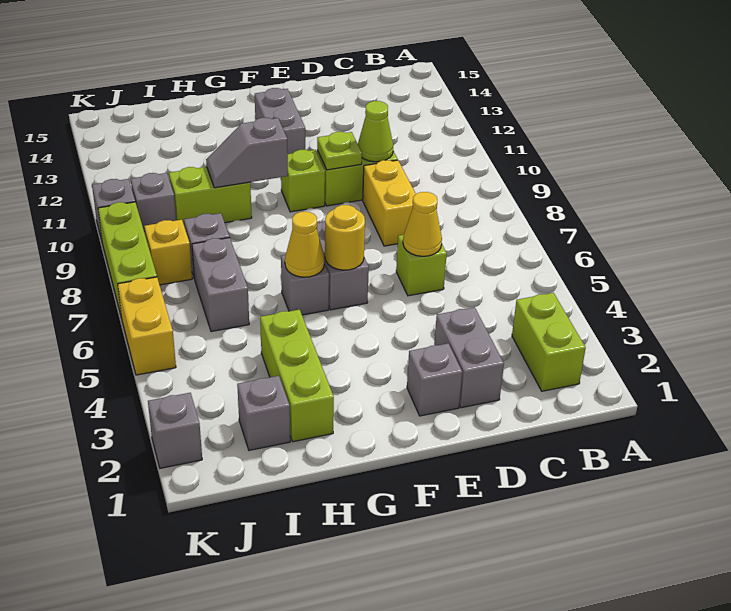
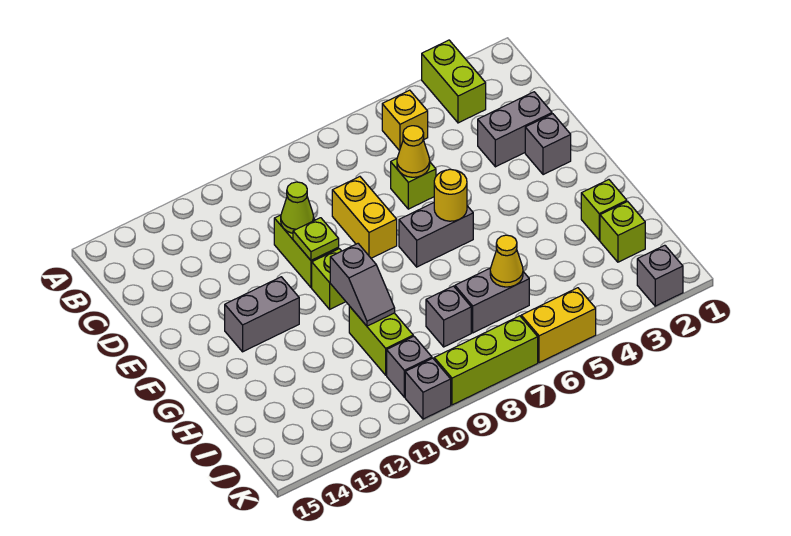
lime brick B2:B3 level 1 -> lime brick A3:B3 level 1
yellow brick D8:D9 level 1 -> yellow brick D8:E8 level 1
grey brick G6 level 1 -> none
yellow cone G6 level 2 -> yellow cone I6 level 2
lime brick H2:H4 level 1 -> lime brick H2 level 1
grey brick I2 level 1 -> lime brick I2 level 1
yellow brick J8 level 1 -> yellow brick B5 level 1

